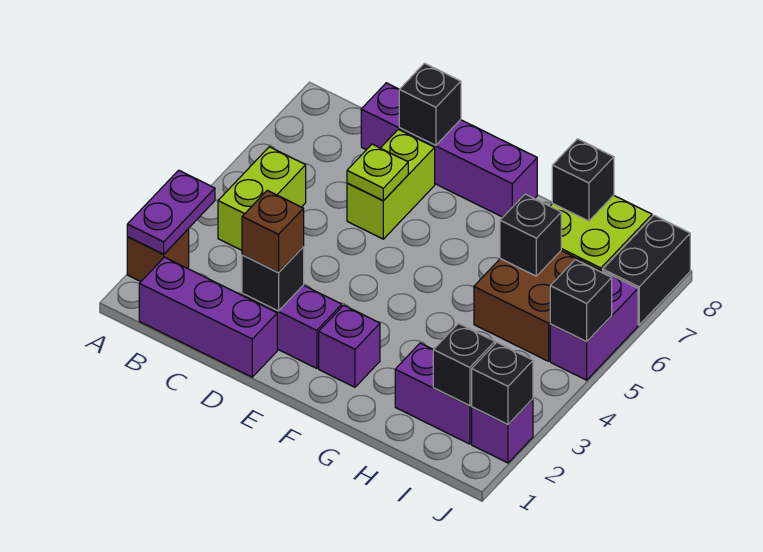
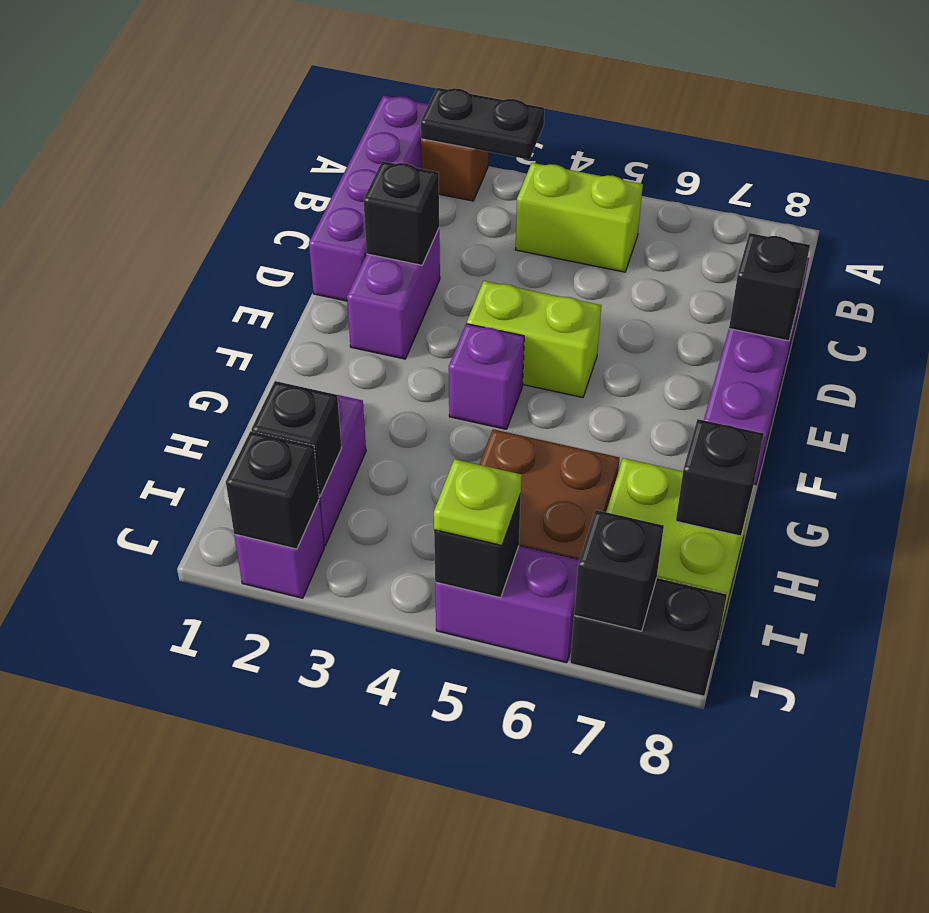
purple plate A2:A3 level 2 -> black plate A2:A3 level 2
purple brick B1:D1 level 1 -> purple brick A1:D1 level 1
brown brick D2 level 3 -> none
lime brick D6:D7 level 1 -> lime brick E4:E5 level 1
lime plate D6 level 2 -> lime plate J5 level 3
purple brick F2 level 1 -> purple brick F4 level 1
black brick H6 level 2 -> black brick J7 level 2

